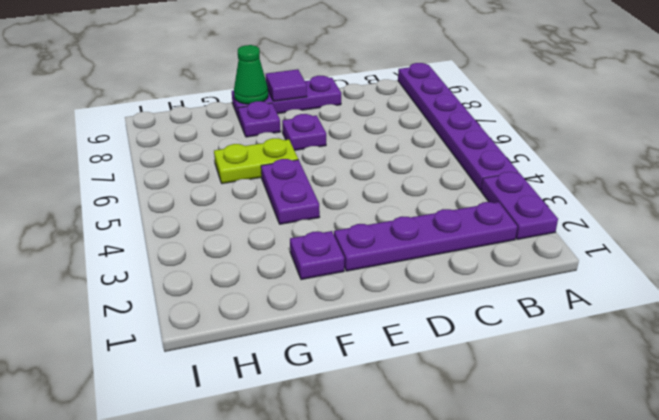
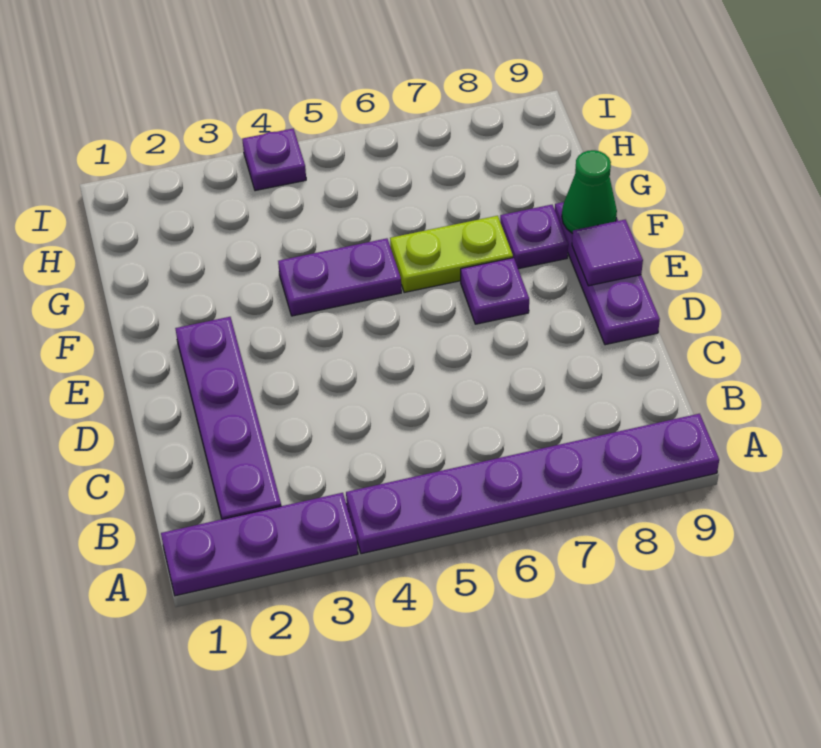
purple plate A2:A3 level 1 -> purple plate A1:A3 level 1
purple plate F2 level 1 -> purple plate I4 level 1
lime plate F6:G6 level 1 -> lime plate F6:F7 level 1

